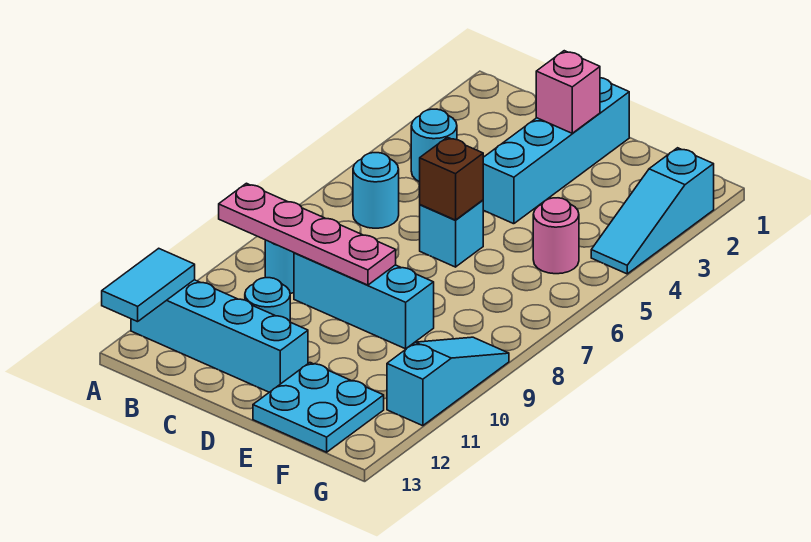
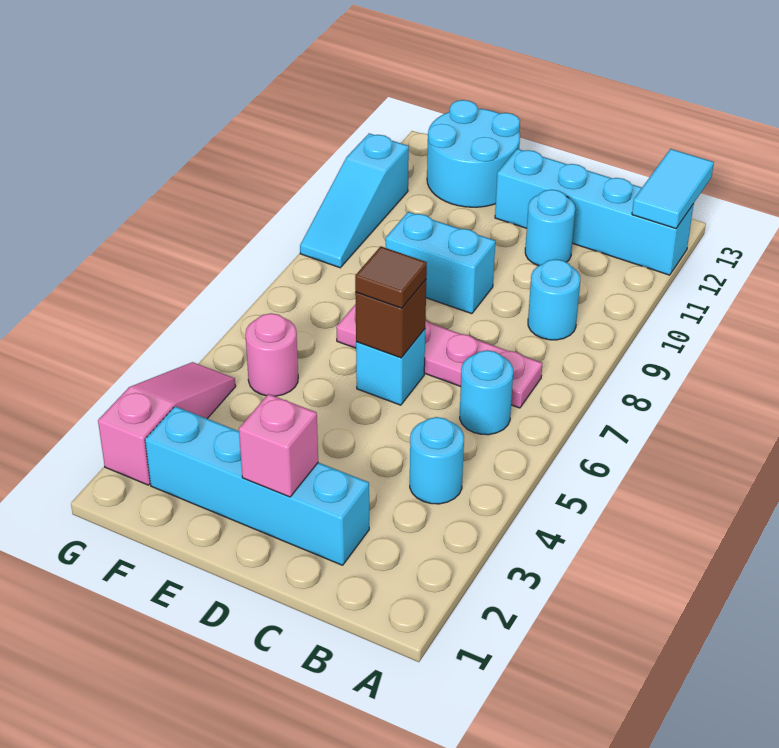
pink plate A9:D9 level 2 -> pink plate B7:E7 level 1
cyan brick C9:E9 level 1 -> cyan brick D9:E9 level 1
cyan brick D1:D4 level 1 -> cyan brick C2:F2 level 1
none -> brown tile D6 level 3
cyan plate E12:F13 level 1 -> cyan round brick E12:F13 level 1
cyan slope G2:G4 level 1 top 2 -> pink slope G2:G4 level 1 top 2

